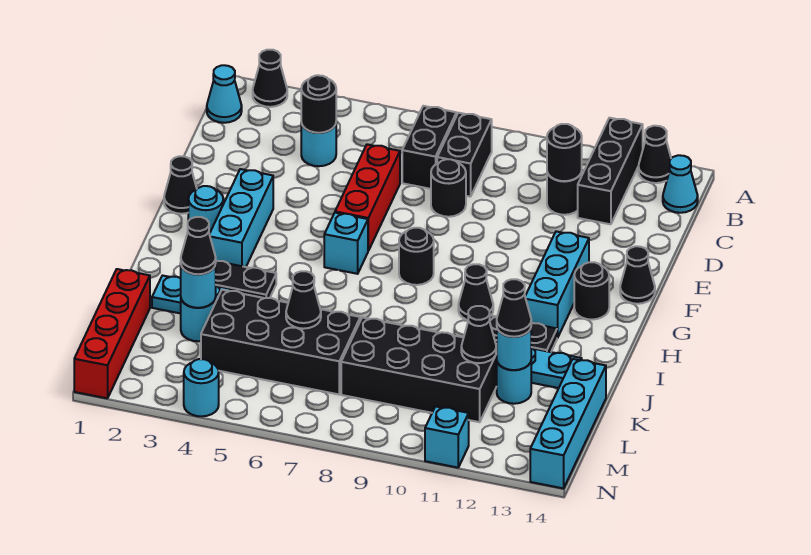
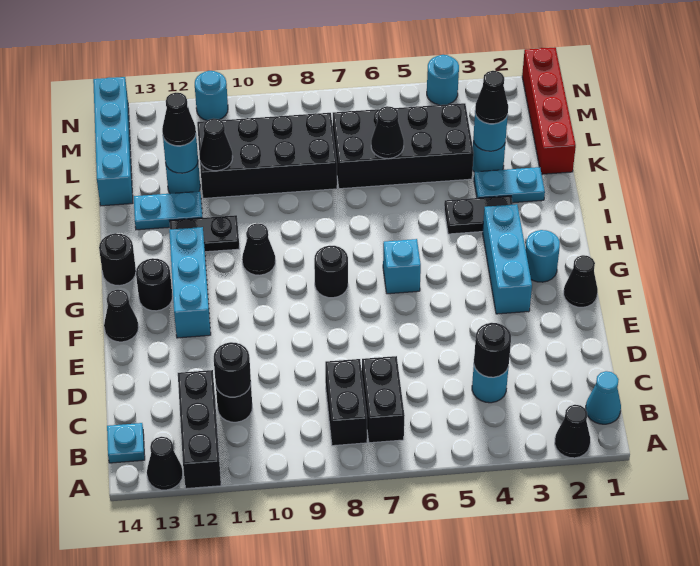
cyan cone B14 level 1 -> cyan plate B14 level 1
red brick D6:F6 level 1 -> none
black round brick D8 level 1 -> black round brick H14 level 1
cyan brick N11 level 1 -> cyan round brick N11 level 1

